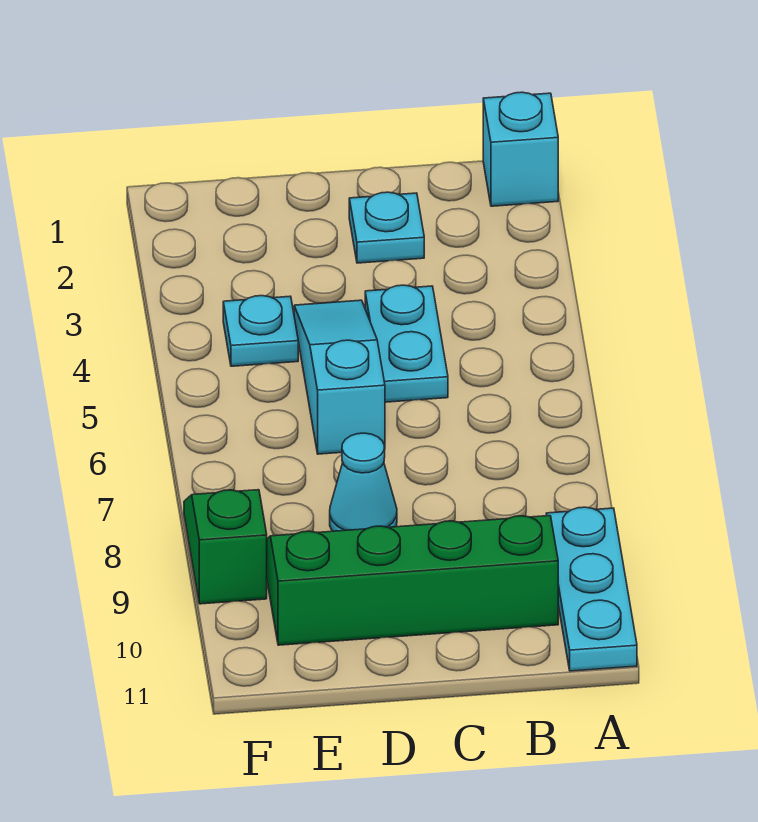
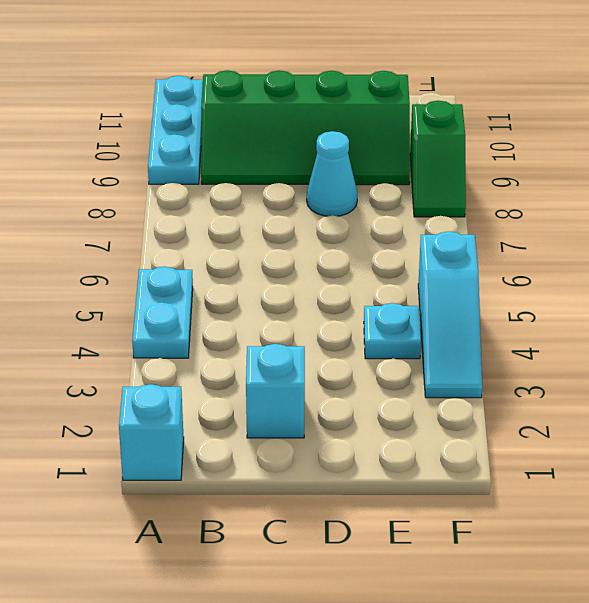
cyan plate C2 level 1 -> cyan brick C2 level 1
cyan plate C4:C5 level 1 -> cyan plate A4:A5 level 1
cyan slope D4:D6 level 1 top 6 -> cyan slope F3:F5 level 1 top 5

